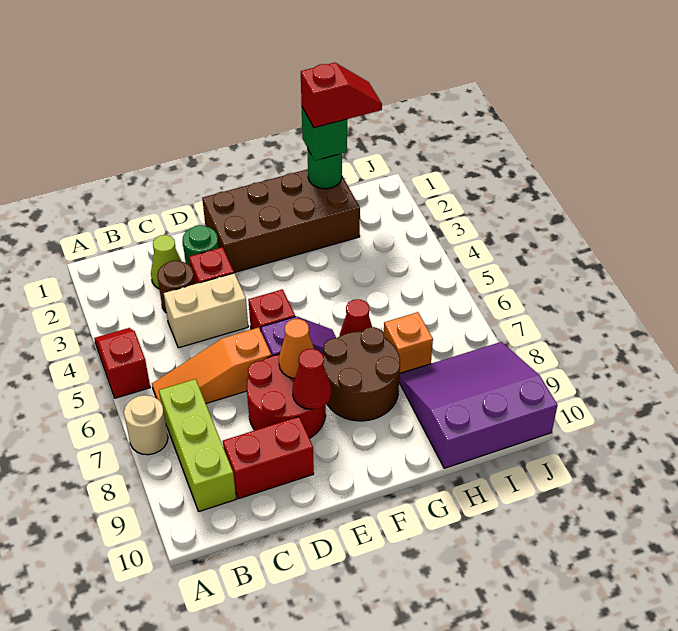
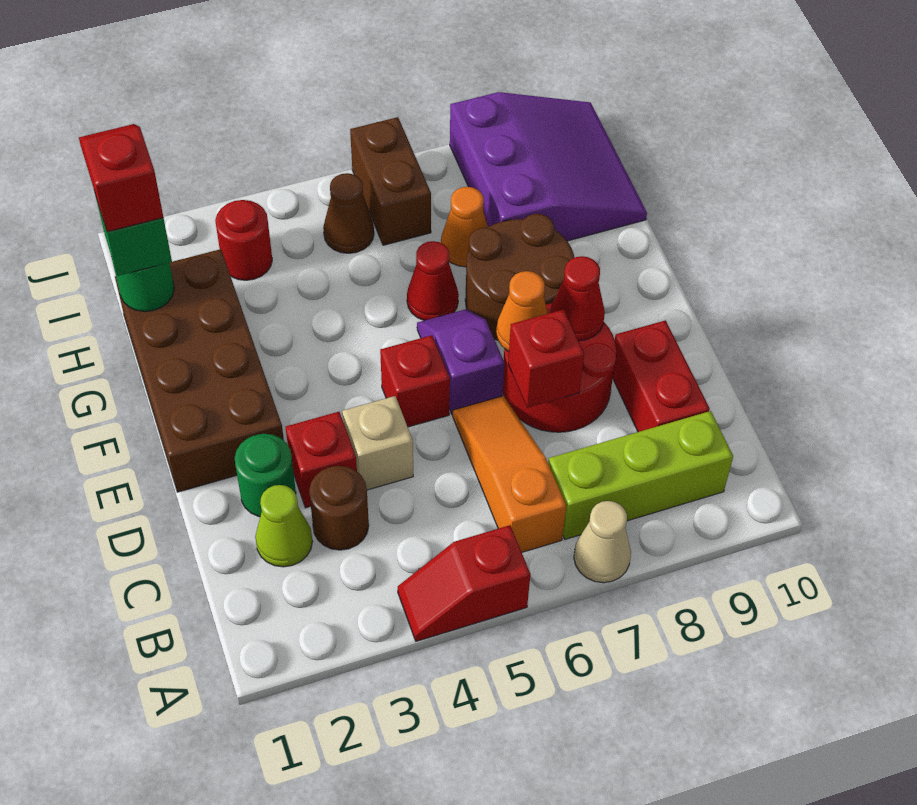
tan round brick A7 level 1 -> tan cone A7 level 1
orange slope B6:D6 level 1 top D -> orange slope B6:D6 level 1 top B
tan brick C4:D4 level 1 -> tan brick D4 level 1
none -> red brick D7 level 2
orange brick H7 level 1 -> orange cone H7 level 1
purple slope H8:J10 level 1 top 10 -> purple slope H8:J10 level 1 top 8
none -> red round brick I3 level 1
none -> brown cone I5 level 1
none -> brown brick I6:J6 level 1

